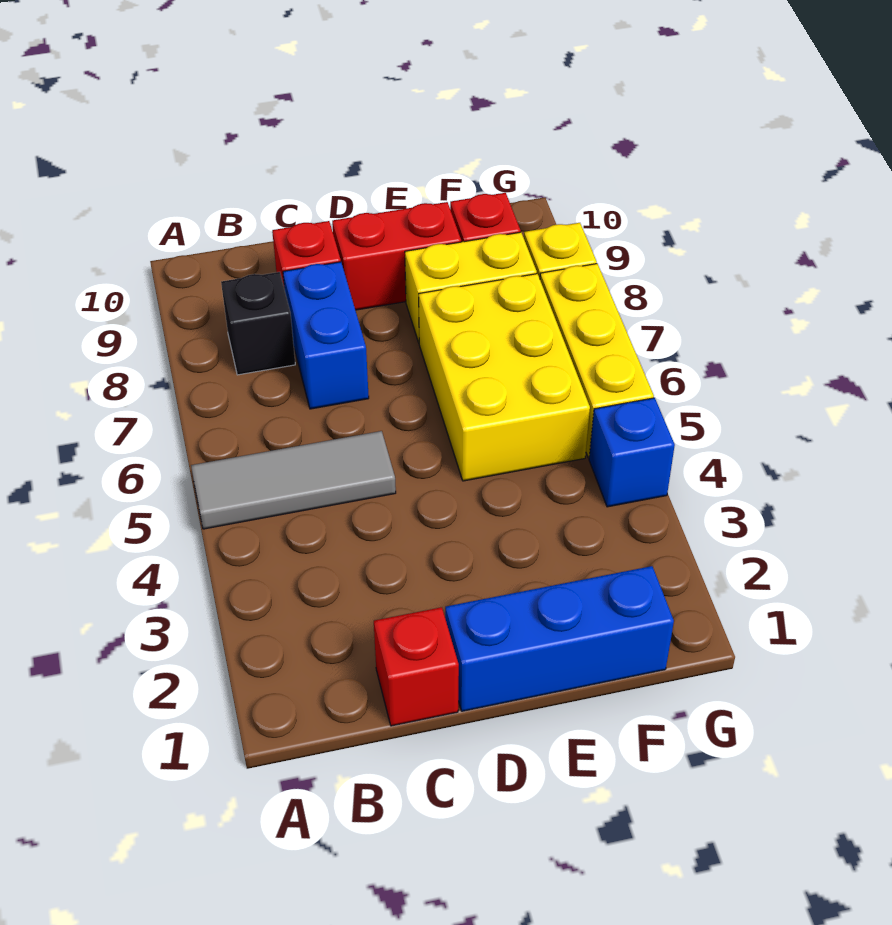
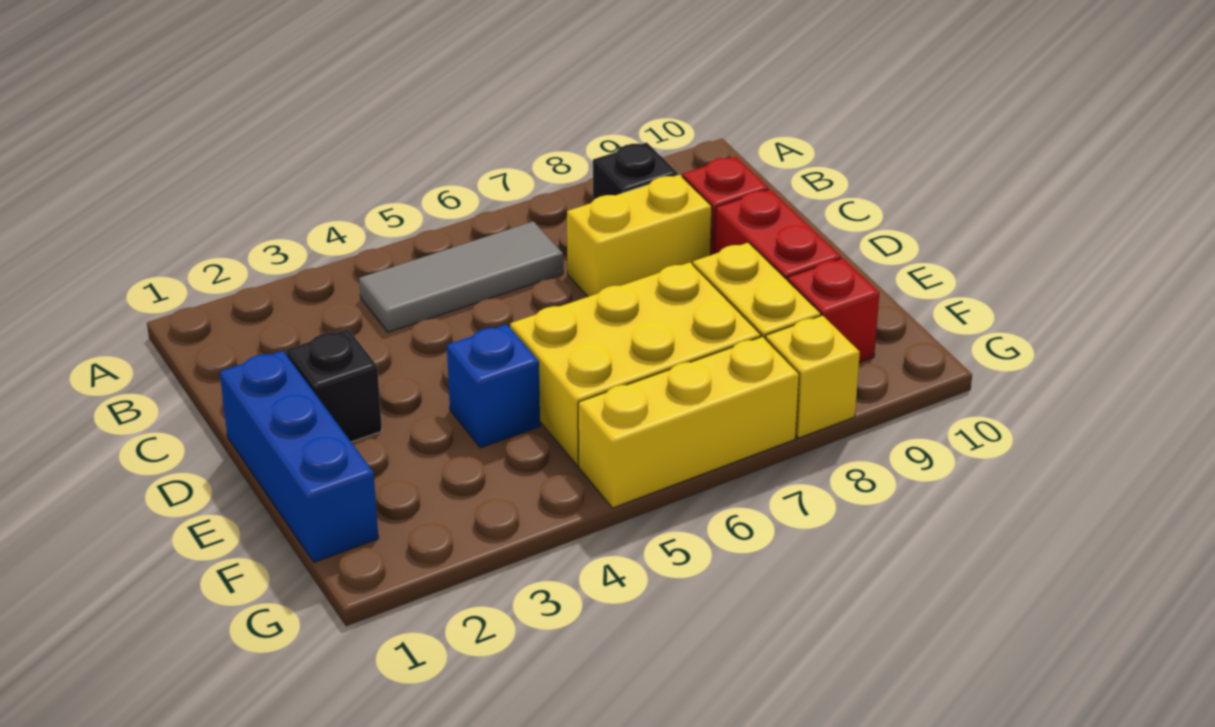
grey tile A5:C5 level 1 -> grey tile B4:B6 level 1
red brick C1 level 1 -> none
blue brick C7:C8 level 1 -> yellow brick C7:C8 level 1
none -> black brick D2 level 1
blue brick G4 level 1 -> blue brick E4 level 1

